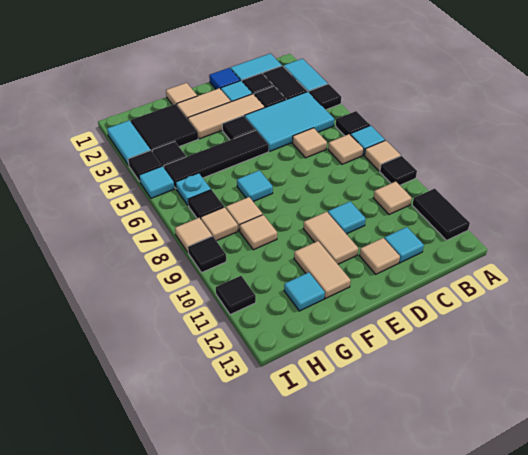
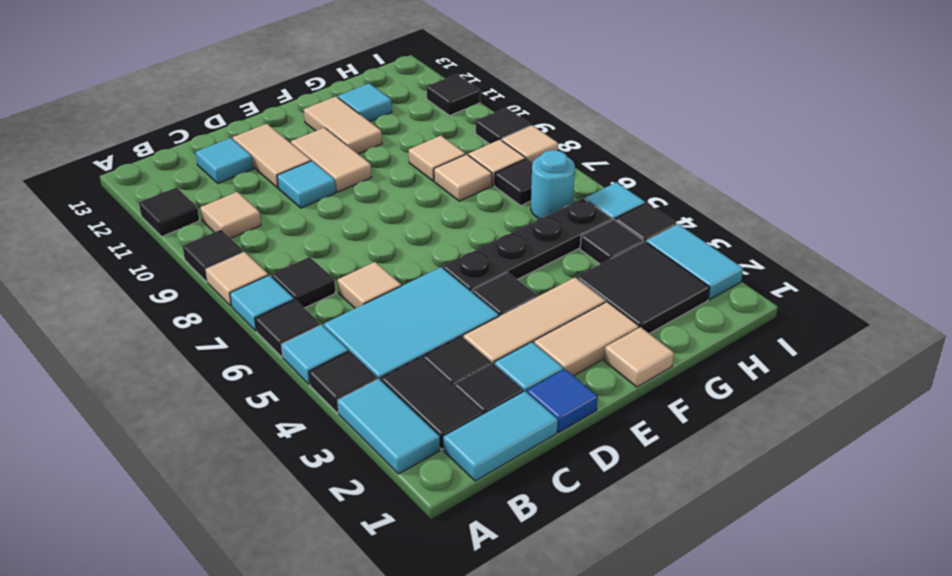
black tile A11:A12 level 1 -> black tile A11 level 1
tan tile B7 level 1 -> black tile B7 level 1
tan tile D12 level 1 -> tan tile D11:D12 level 1
black tile E5:H5 level 1 -> black plate E5:H5 level 1
cyan tile F7 level 1 -> cyan tile A5 level 1
cyan plate H6 level 1 -> cyan round brick H6 level 1

